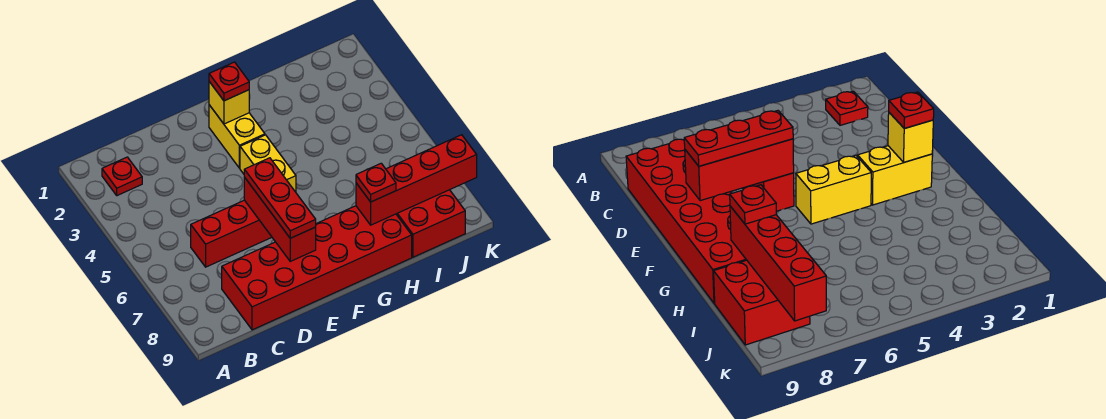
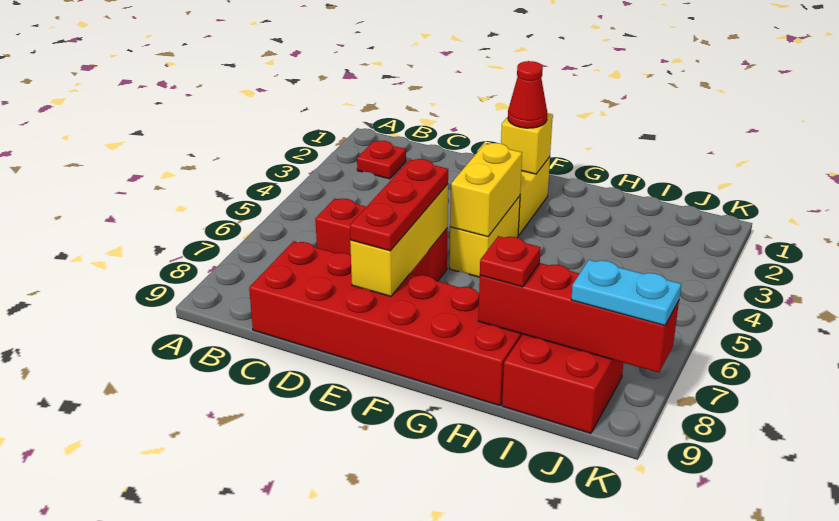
red brick E6:E8 level 2 -> yellow brick E6:E8 level 2
red plate F2 level 3 -> red cone F2 level 3
none -> yellow brick F4:F5 level 2
none -> cyan plate J8:K8 level 3

